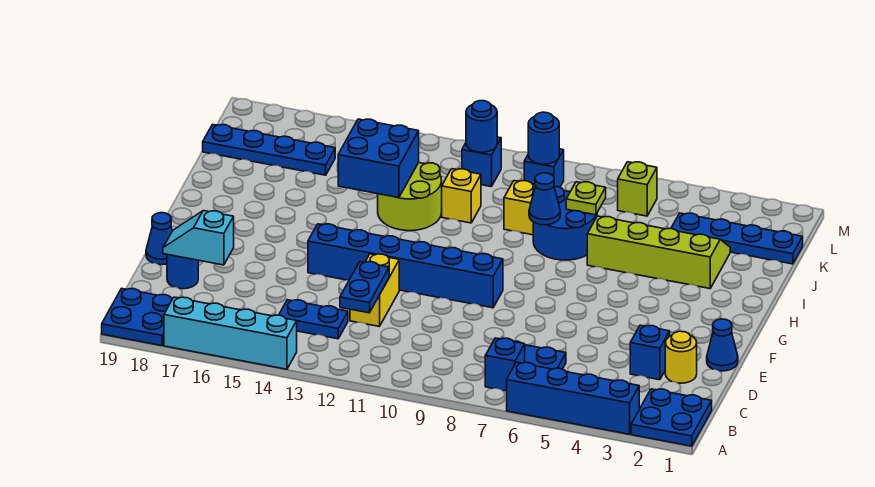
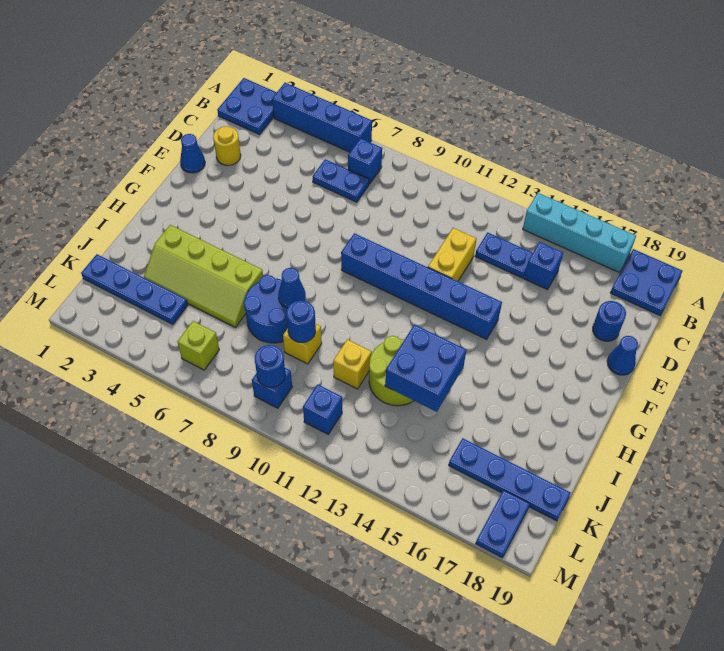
blue plate C12:D12 level 2 -> blue plate L18:M18 level 1
blue brick D3 level 1 -> blue brick C15 level 1
cyan slope D17:D18 level 2 top 17 -> none
lime plate J7 level 2 -> none
blue round brick L11 level 2 -> blue round brick J9 level 2

